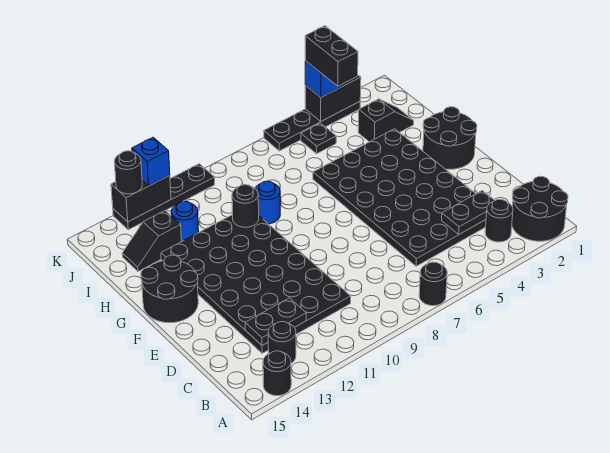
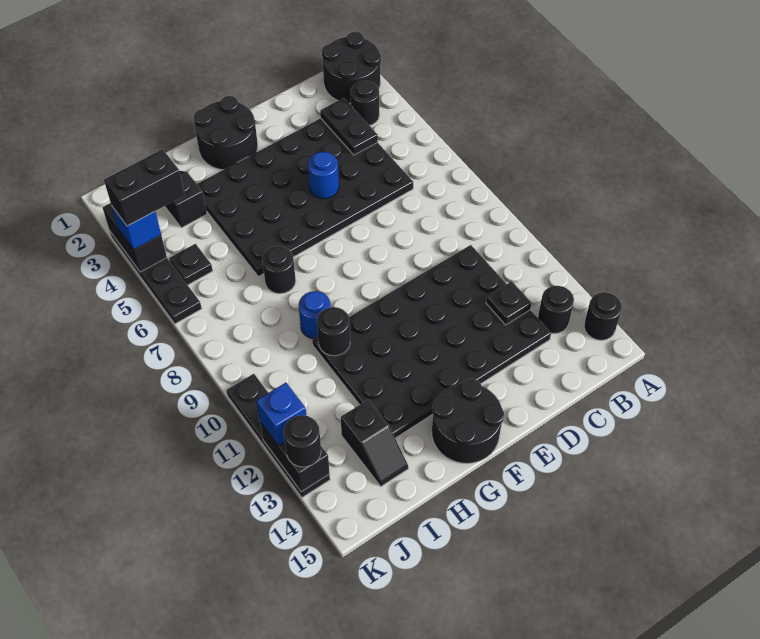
black round brick A7 level 1 -> black round brick H7 level 1
black plate C12:C13 level 2 -> black plate C12 level 2
blue round brick I12 level 1 -> blue round brick E5 level 2

